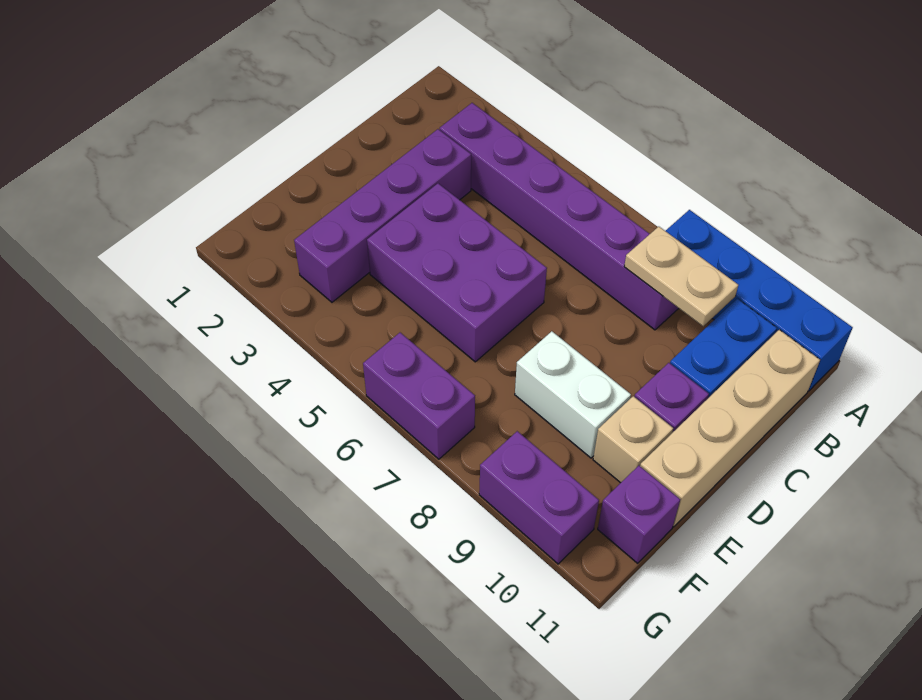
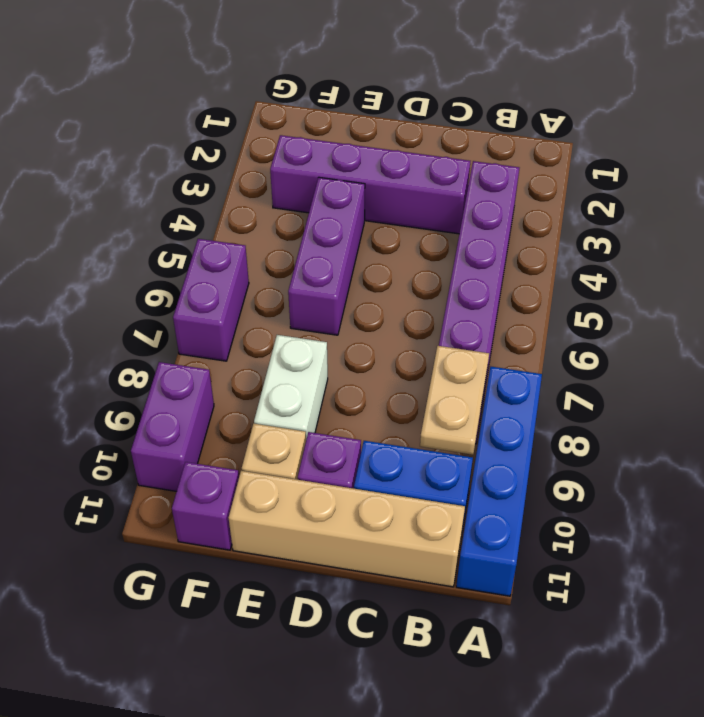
purple brick D4:E6 level 1 -> purple brick E4:E6 level 1

